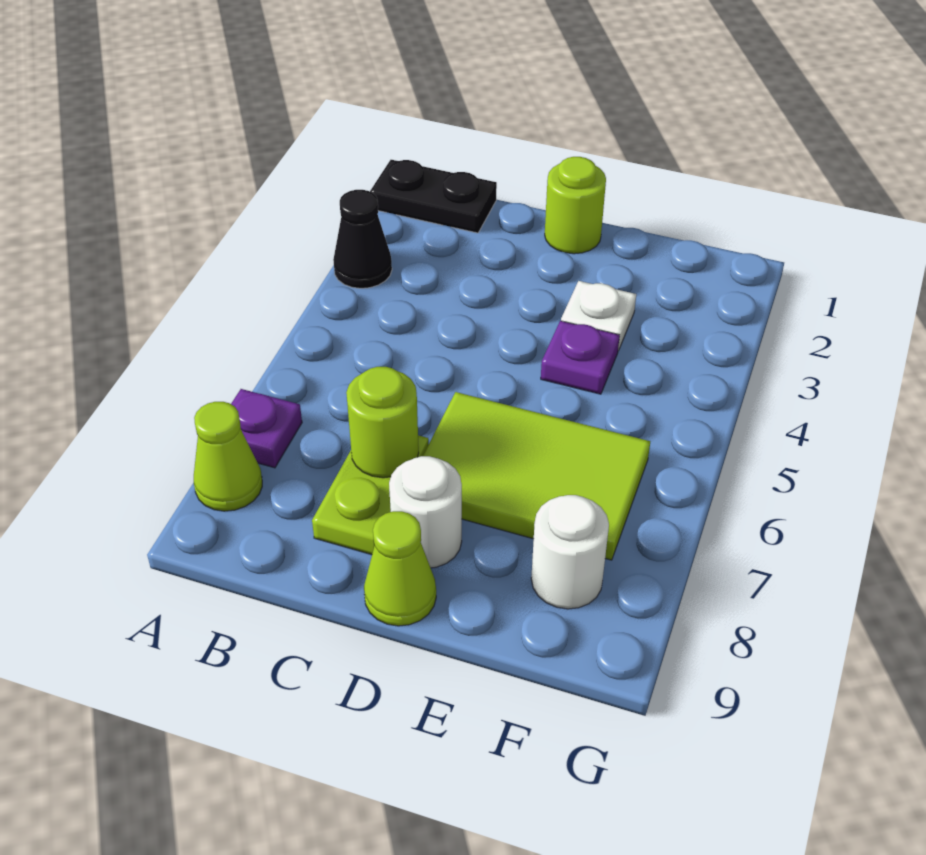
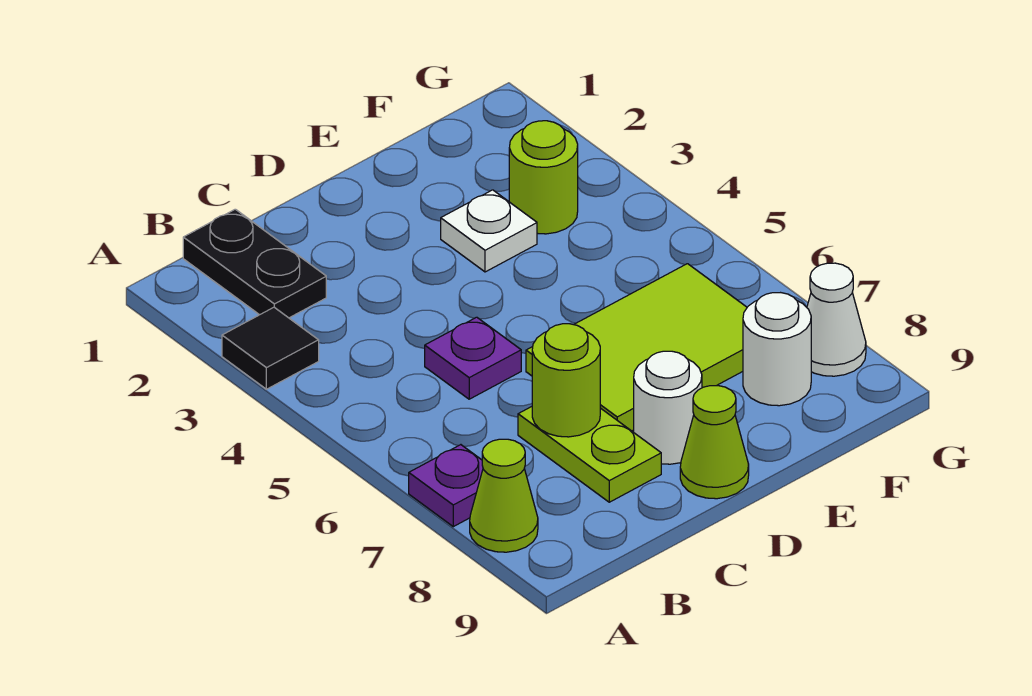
black plate A1:B1 level 1 -> black plate B1:B2 level 1
black cone A3 level 1 -> black tile A3 level 1
lime round brick D1 level 1 -> lime round brick F3 level 1
purple plate E4 level 1 -> purple plate C5 level 1
none -> white cone G8 level 1

